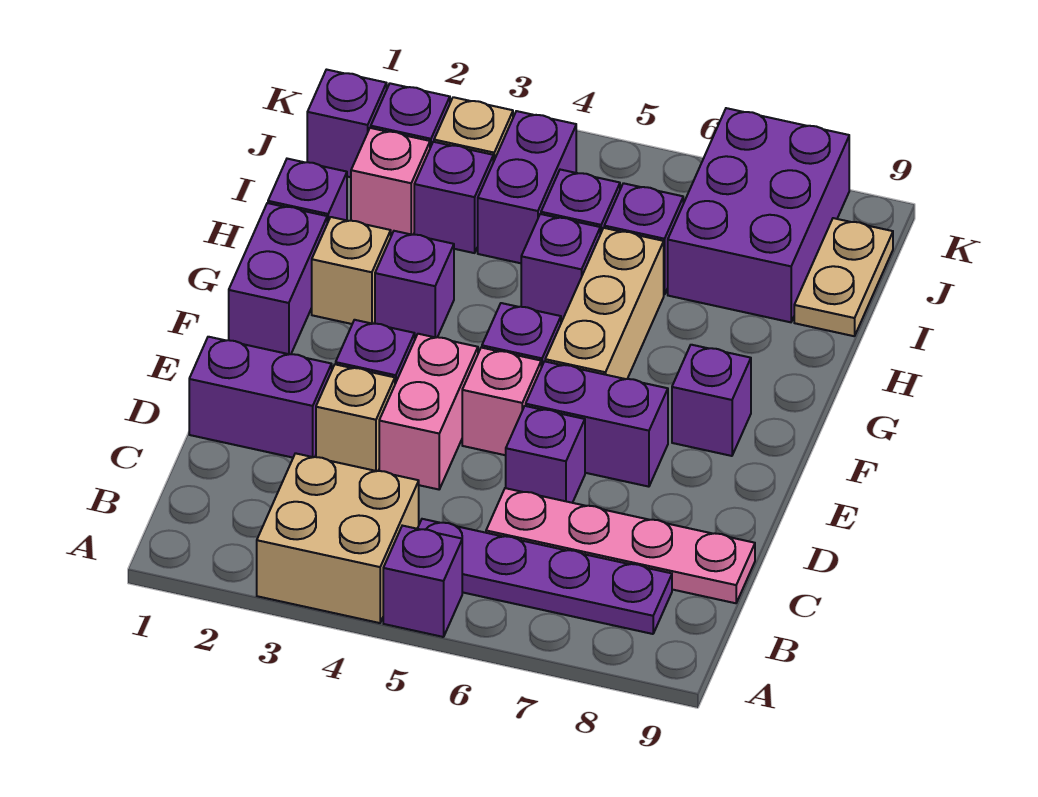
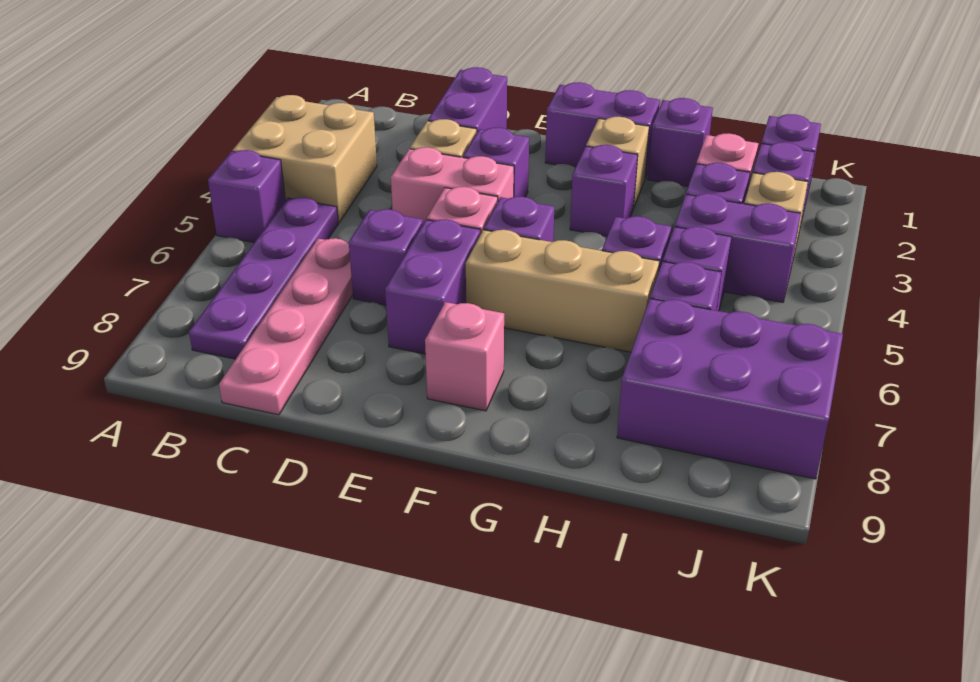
purple brick F8 level 1 -> pink brick F8 level 1
tan plate I9:J9 level 1 -> none

